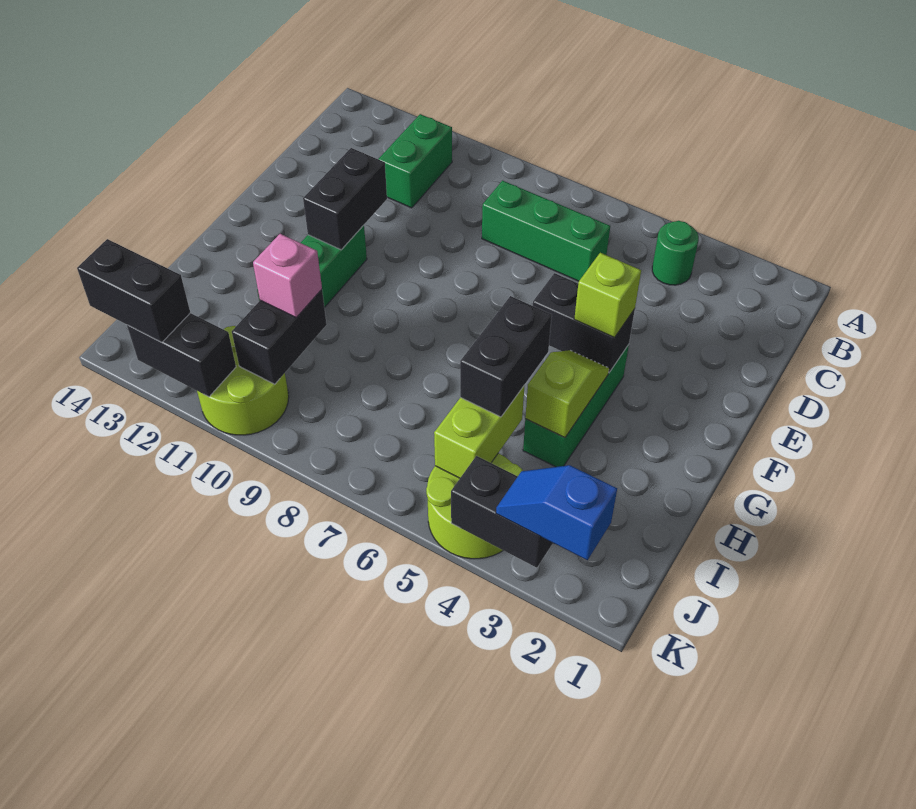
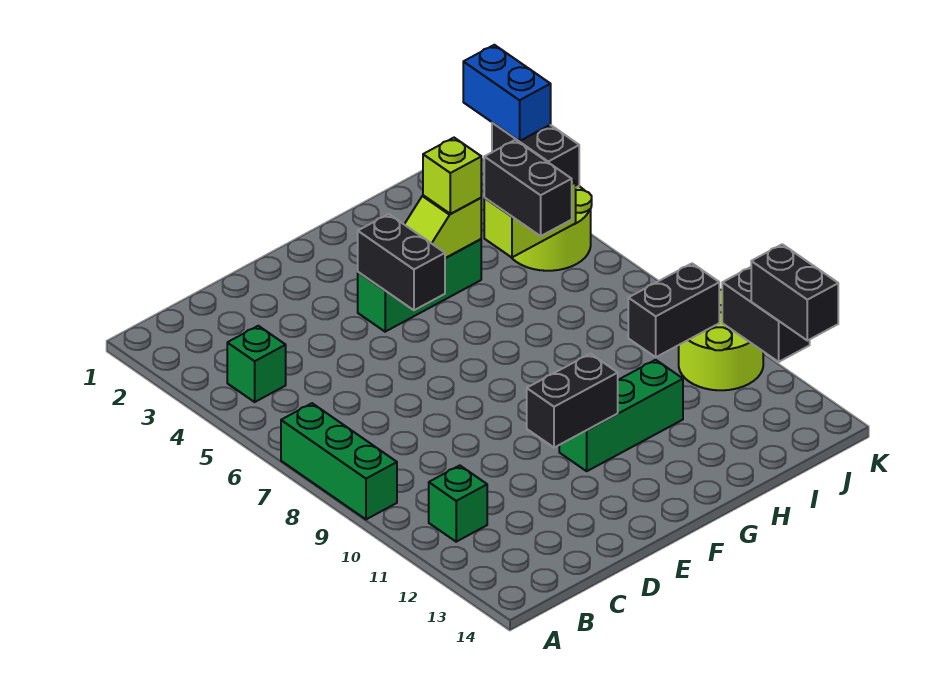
green round brick B4 level 1 -> green brick B4 level 1
green brick B11:C11 level 1 -> green brick B11 level 1
green brick C6:C8 level 1 -> green brick A7:A9 level 1
lime brick F4 level 3 -> lime brick H4 level 3
black brick H5:I5 level 3 -> black brick I5:I6 level 3
pink brick I10 level 3 -> none
blue slope K2:K3 level 3 top 2 -> blue brick K2:K3 level 3

